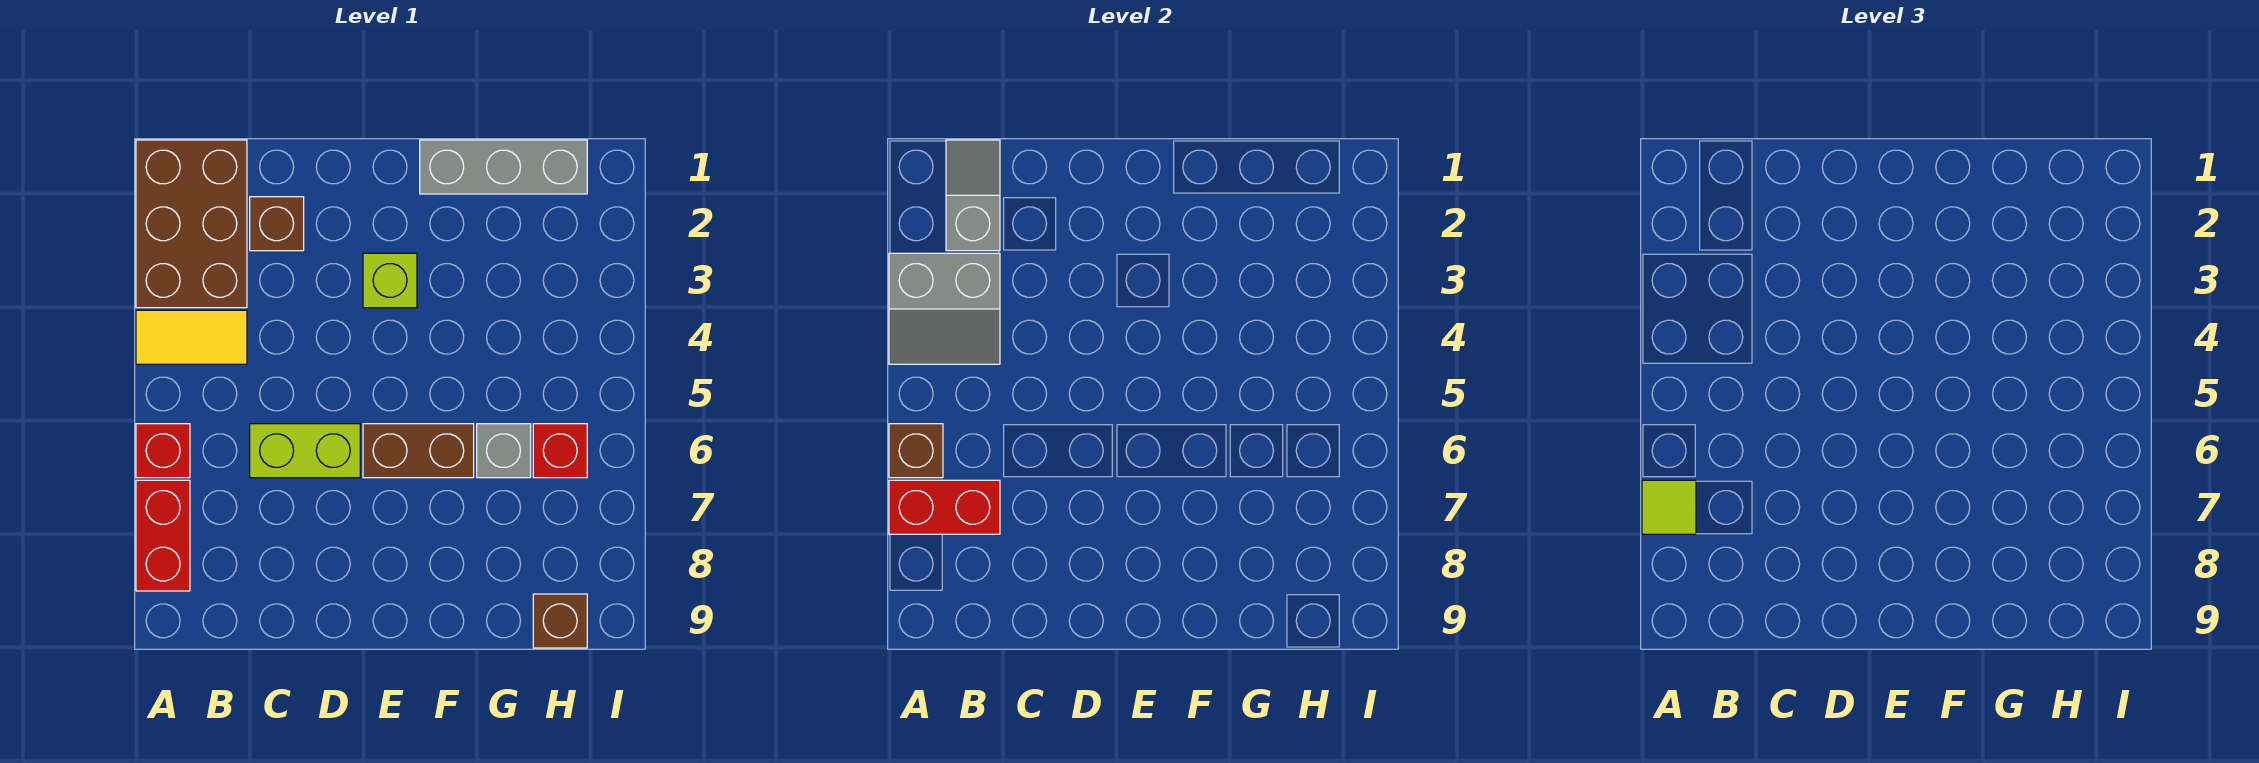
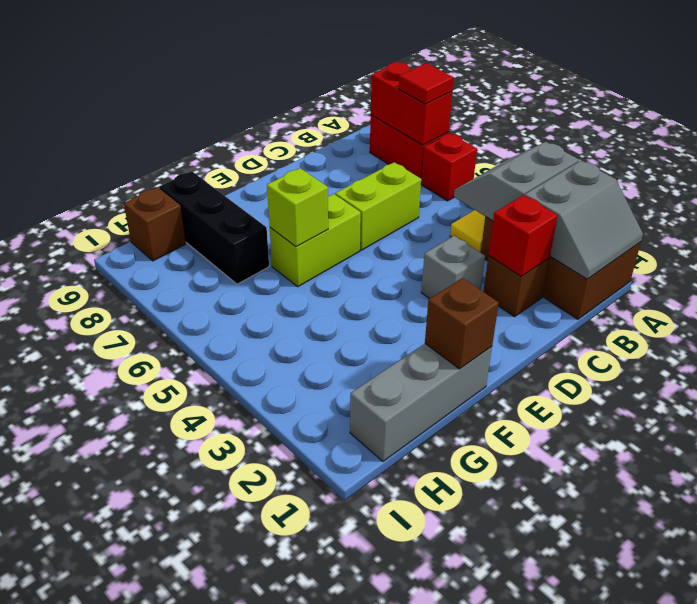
brown brick A6 level 2 -> brown brick F1 level 2
red brick A7:B7 level 2 -> red brick A7:A8 level 2
lime tile A7 level 3 -> red tile A7 level 3
grey slope B1:B2 level 2 top 2 -> grey slope A1:B2 level 2 top 2
lime brick E3 level 1 -> lime brick F6 level 2
brown brick E6:F6 level 1 -> lime brick E6:F6 level 1
grey brick G6 level 1 -> grey brick D3 level 1
none -> black brick G7:G9 level 1
red brick H6 level 1 -> red brick C2 level 2

